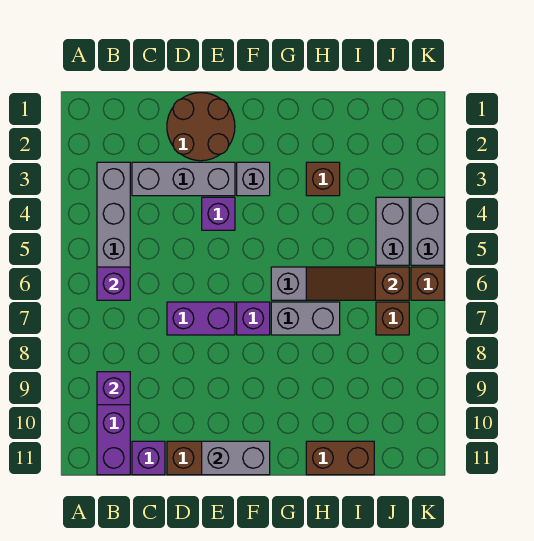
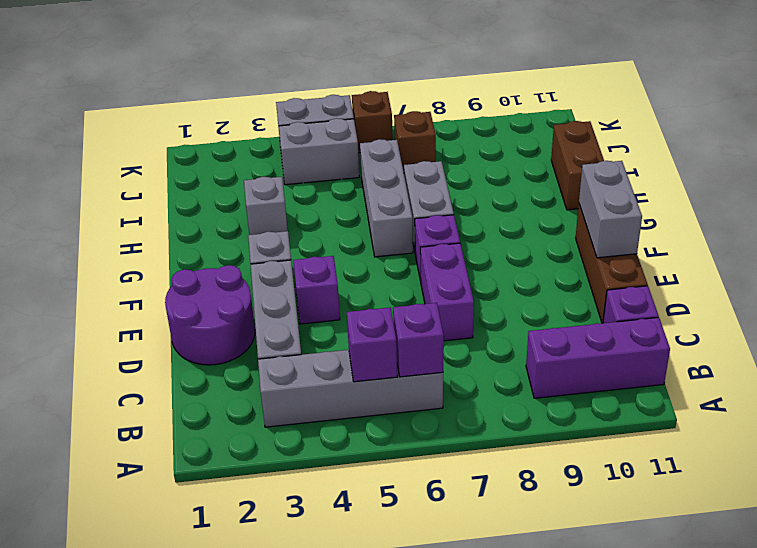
purple brick B9 level 2 -> purple brick B5 level 2
brown round brick D1:E2 level 1 -> purple round brick D1:E2 level 1
brown brick H3 level 1 -> grey brick H3 level 1
brown slope H6:J6 level 2 top J -> none

